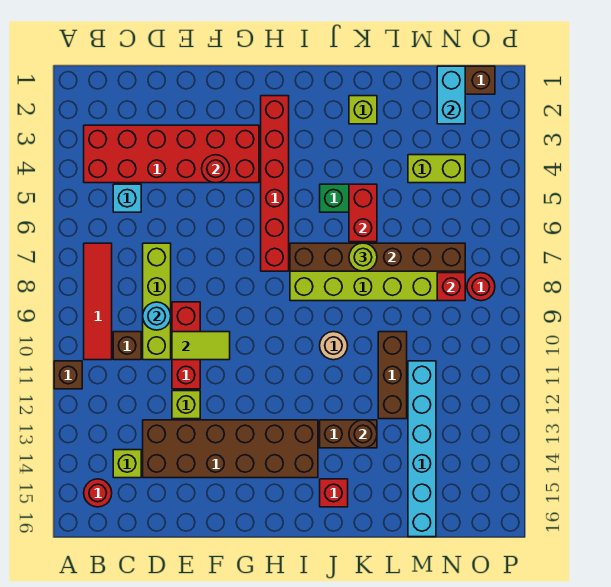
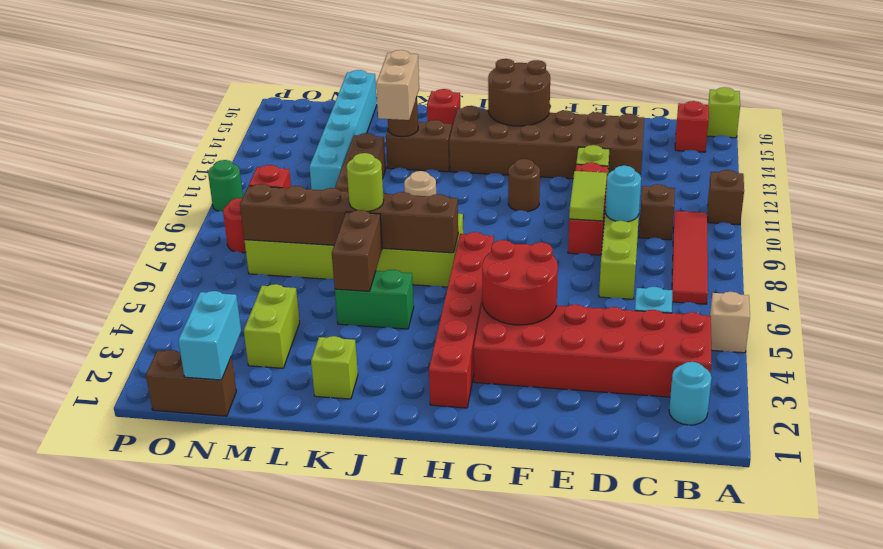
none -> tan brick A5 level 1
none -> cyan round brick B2 level 1
red round brick B15 level 1 -> red brick B15 level 1
lime brick C14 level 1 -> lime brick A16 level 1
lime tile E10:F10 level 2 -> lime tile E9:E10 level 2
red round brick F4 level 2 -> red round brick F4:G5 level 2
none -> brown round brick G11 level 1
none -> brown round brick G14:H15 level 2
red brick K5:K6 level 2 -> brown brick K5:K6 level 2
none -> tan brick K12:K13 level 3
lime brick M4:N4 level 1 -> lime brick M3:M4 level 1
none -> green round brick P10 level 1

